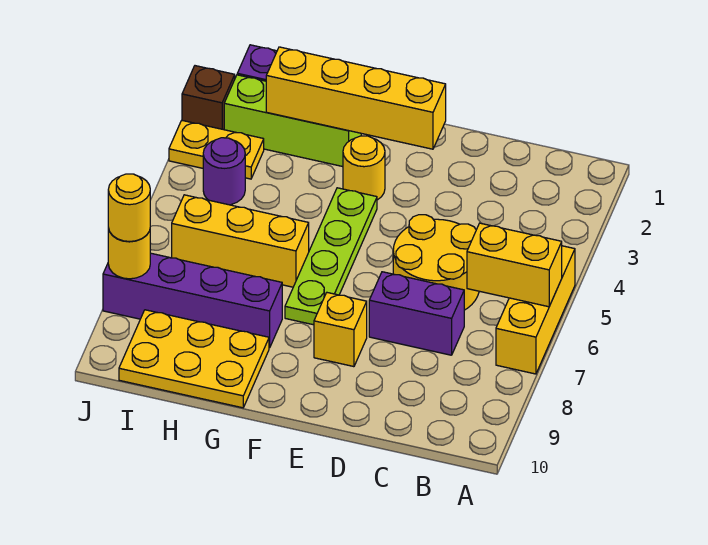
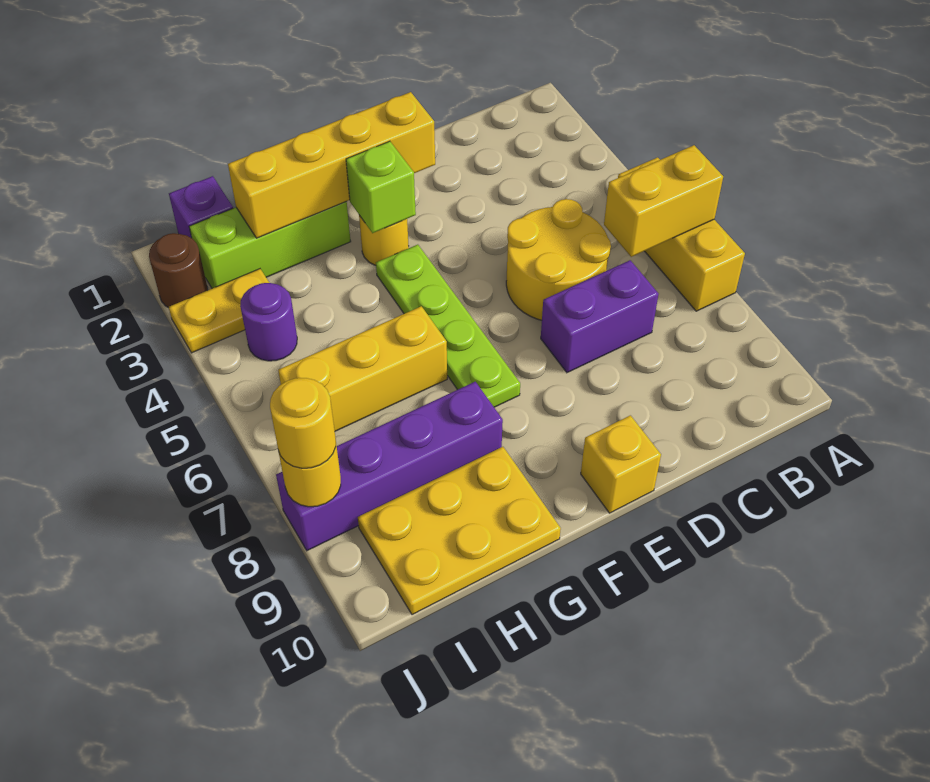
yellow brick E8 level 1 -> yellow brick E10 level 1
none -> lime brick F3 level 2
brown brick J2 level 1 -> brown round brick J2 level 1

